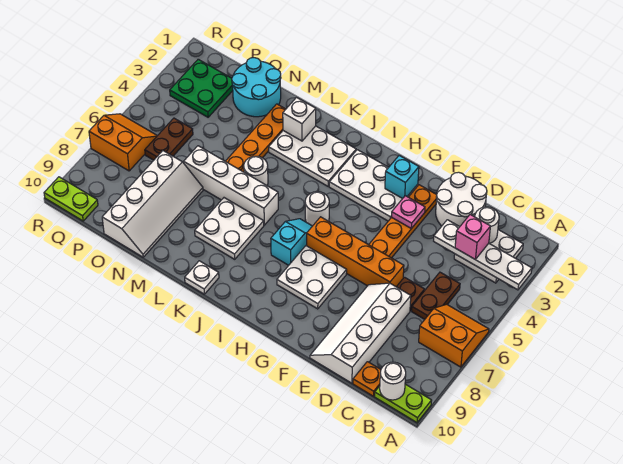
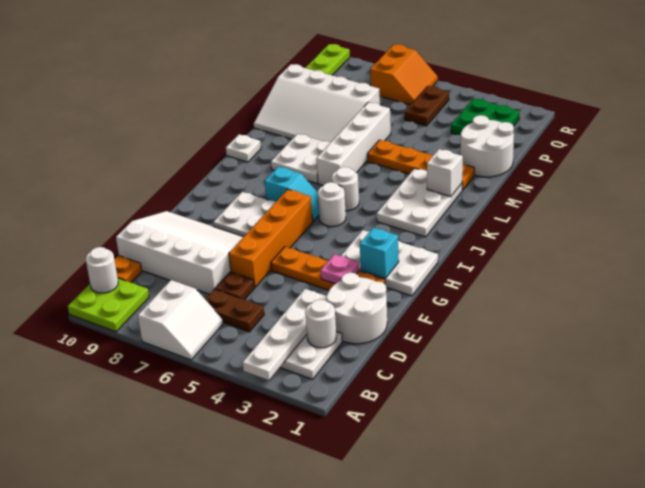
orange slope A6:B7 level 1 top 7 -> white slope A6:B7 level 1 top 7
lime plate A10:B10 level 1 -> lime plate A9:B10 level 1
pink brick C3 level 3 -> none
white slope D7:E10 level 1 top D -> white slope D7:F10 level 1 top D
white plate G2:I3 level 1 -> white plate G1:H3 level 1
white round brick L5 level 1 -> white round brick J5 level 1
cyan round brick N1:O2 level 1 -> white round brick N1:O2 level 1
white slope N7:O10 level 1 top O -> white slope M7:O10 level 1 top O
brown plate P5:P6 level 1 -> brown plate P5:Q5 level 1

